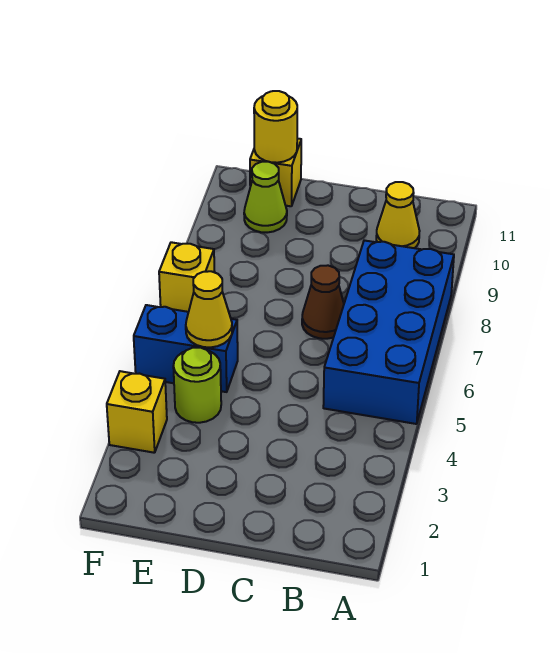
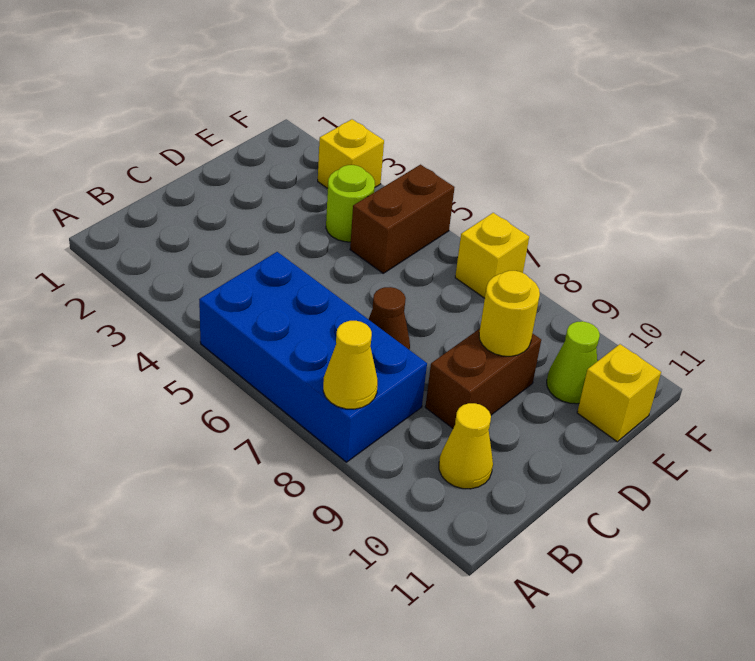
none -> brown brick C9:D9 level 1
blue brick E5:F5 level 1 -> brown brick E5:F5 level 1
yellow cone E5 level 2 -> yellow cone A8 level 2
yellow round brick E11 level 2 -> yellow round brick D9 level 2

